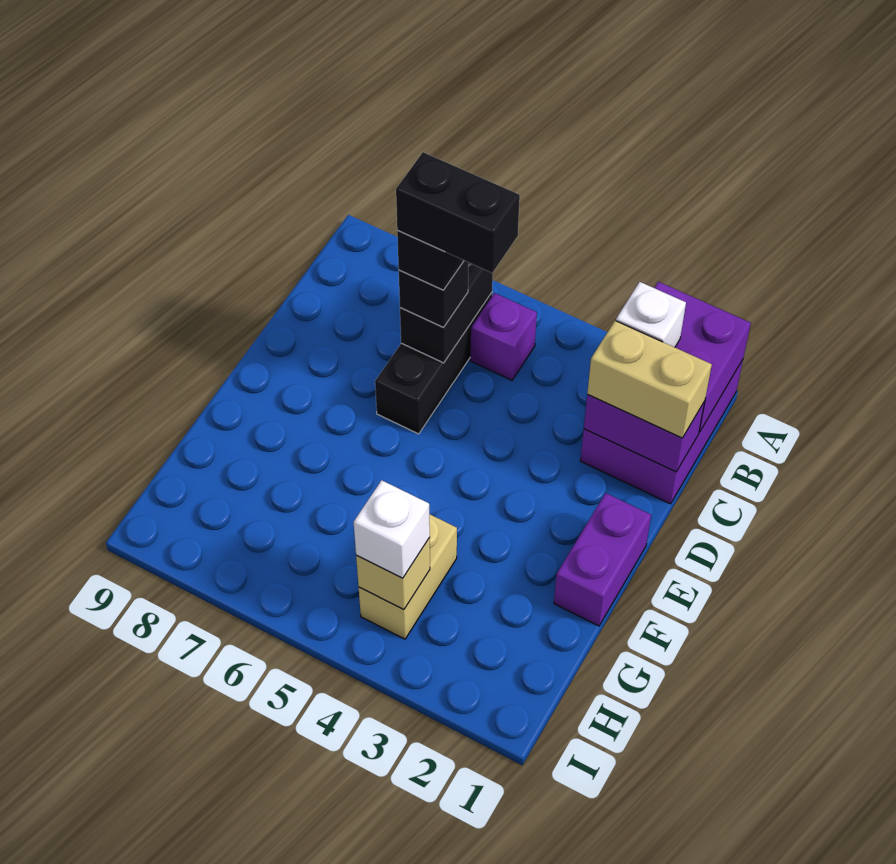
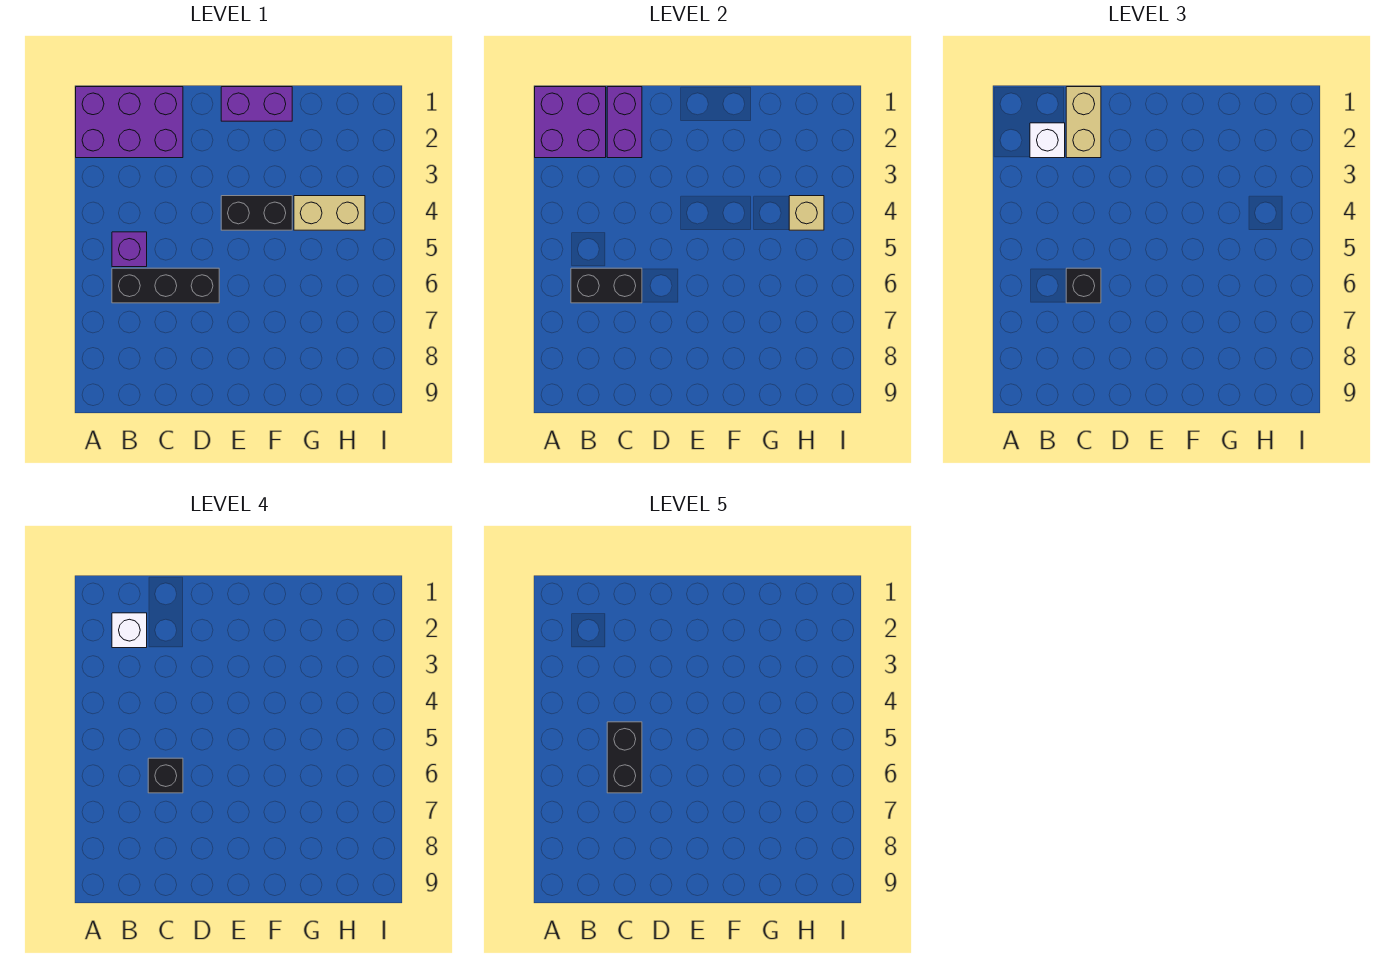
none -> black brick E4:F4 level 1
white brick H4 level 3 -> white brick B2 level 4

